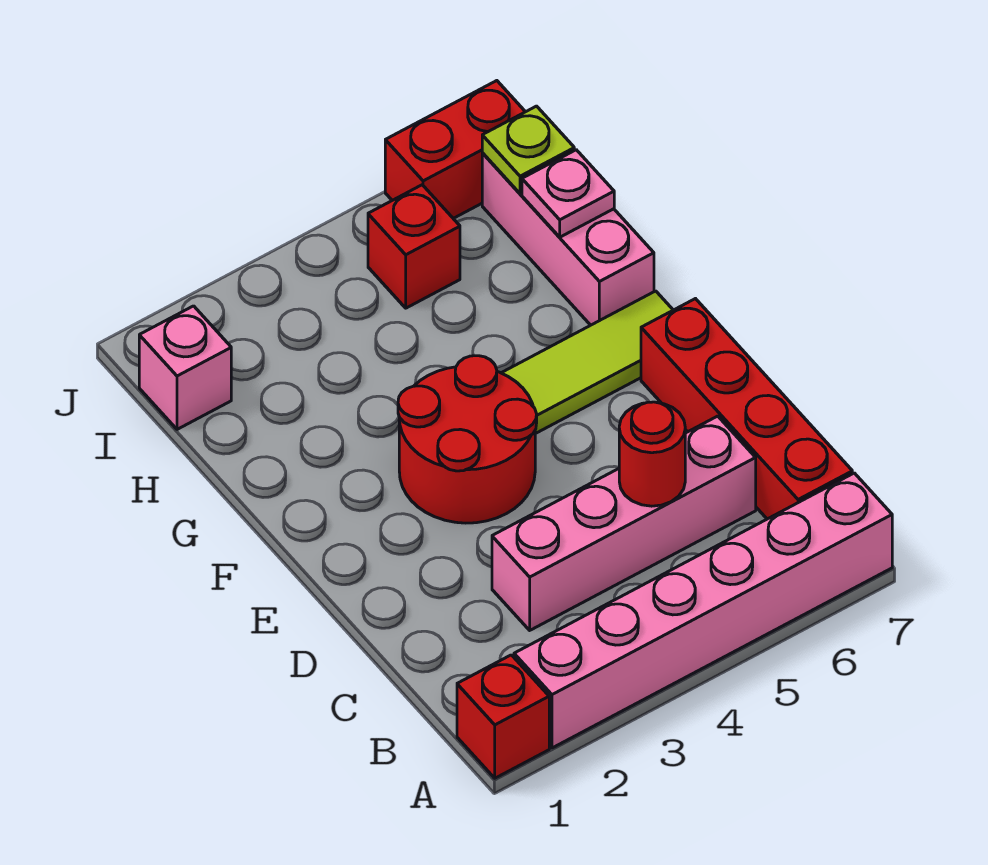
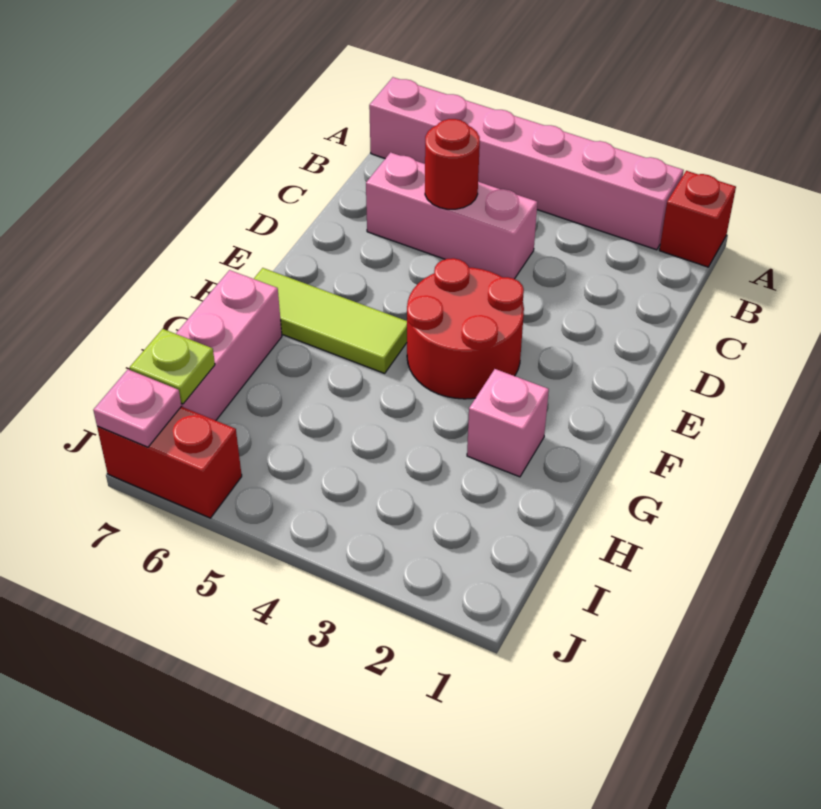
red brick B7:E7 level 1 -> none
pink brick C3:C6 level 1 -> pink brick C4:C6 level 1
pink plate H7 level 2 -> pink plate J7 level 2
pink brick I1 level 1 -> pink brick G2 level 1
red brick I5 level 1 -> none

